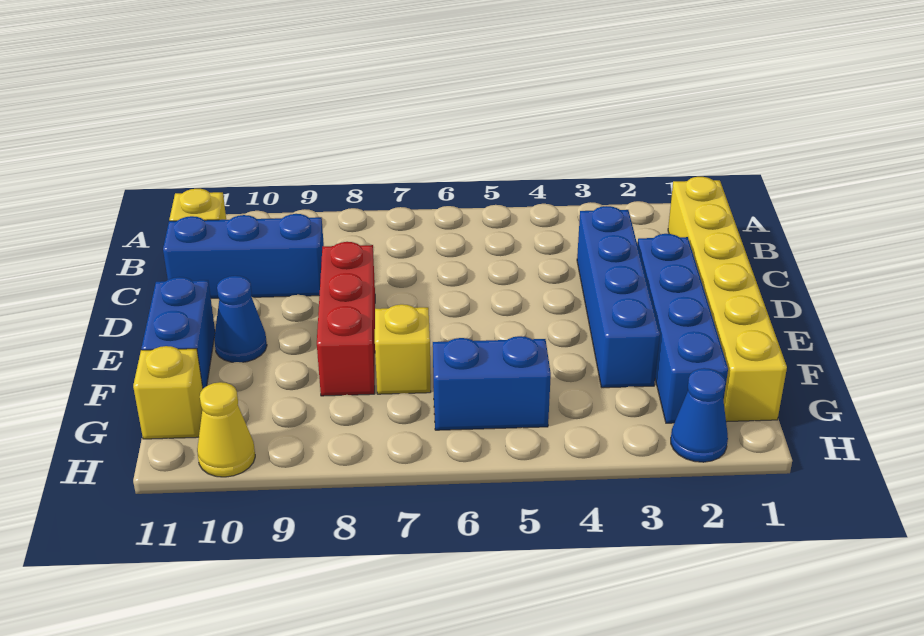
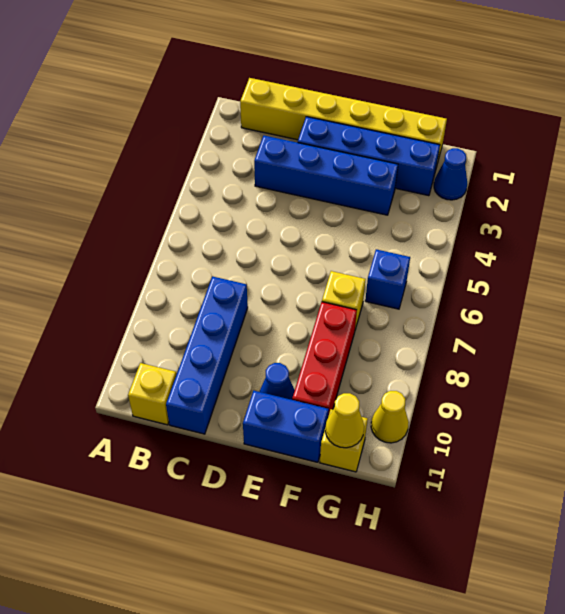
blue brick C9:C11 level 1 -> blue brick C8:C11 level 1
red brick D8:F8 level 1 -> red brick F8:F10 level 1
blue brick G5:G6 level 1 -> blue brick G6 level 1
none -> yellow cone G11 level 2

